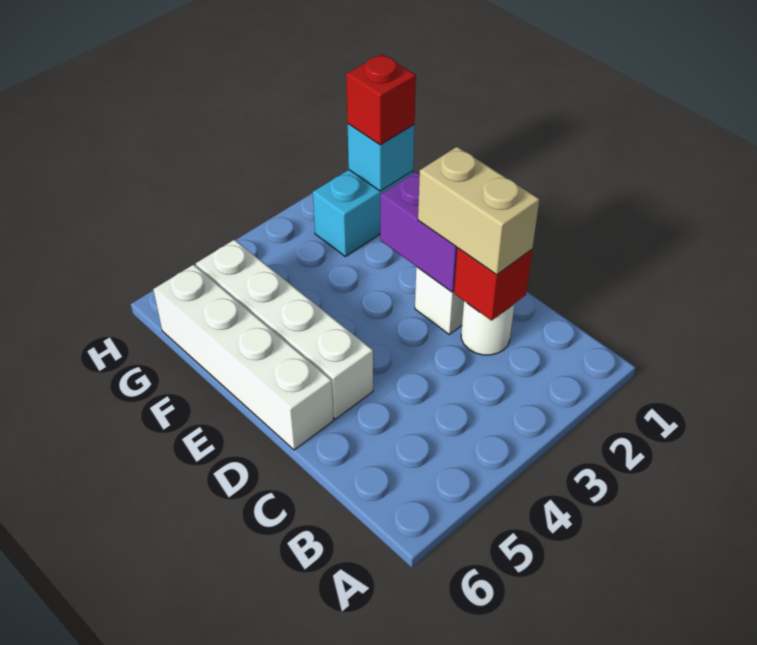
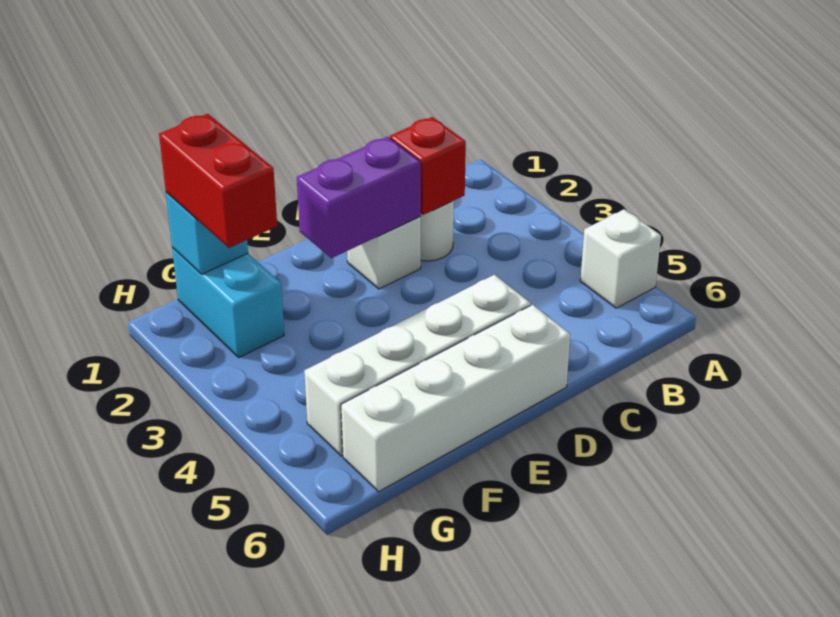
none -> white brick A5 level 1
tan brick C2:D2 level 3 -> none
red brick G1 level 3 -> red brick G1:G2 level 3

